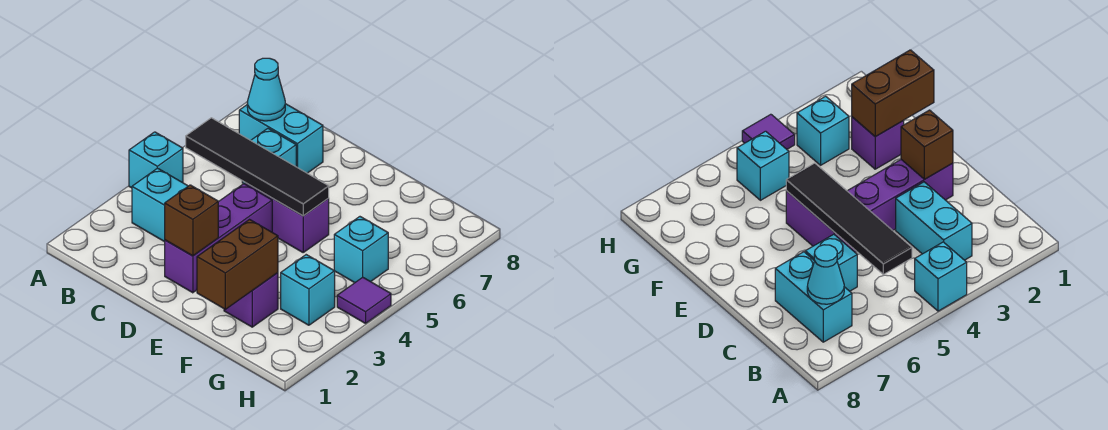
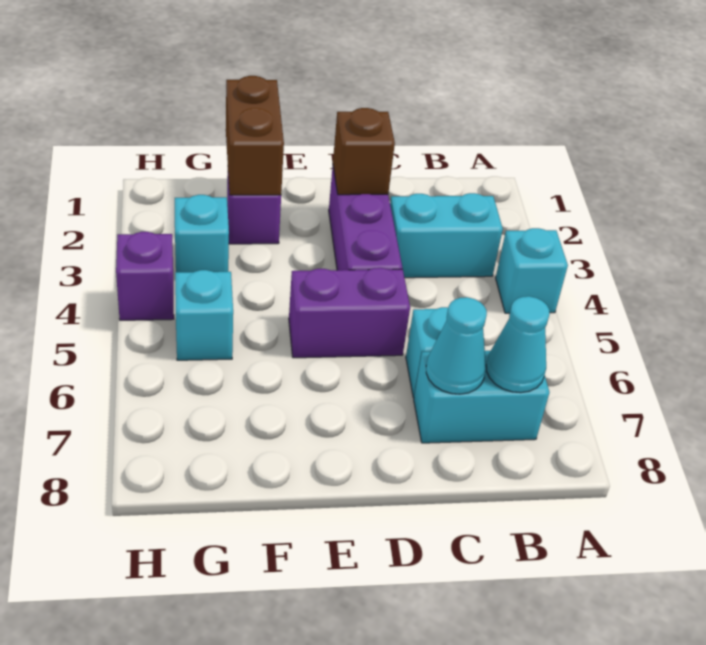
black tile B5:E5 level 2 -> none
none -> cyan cone C7 level 2
purple tile H4 level 1 -> purple brick H4 level 1

